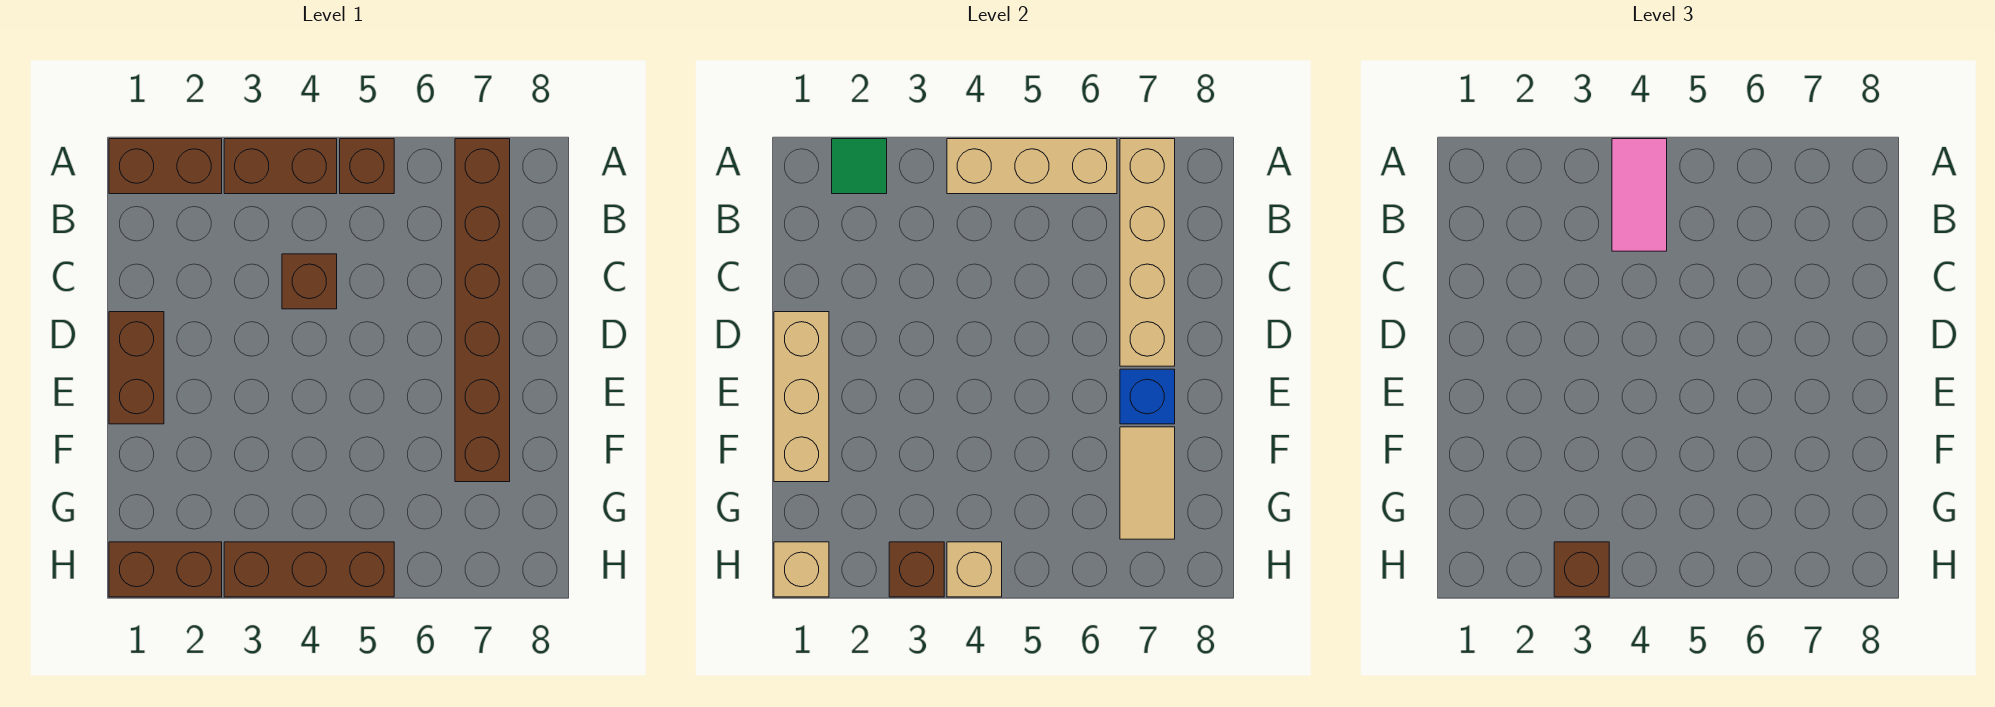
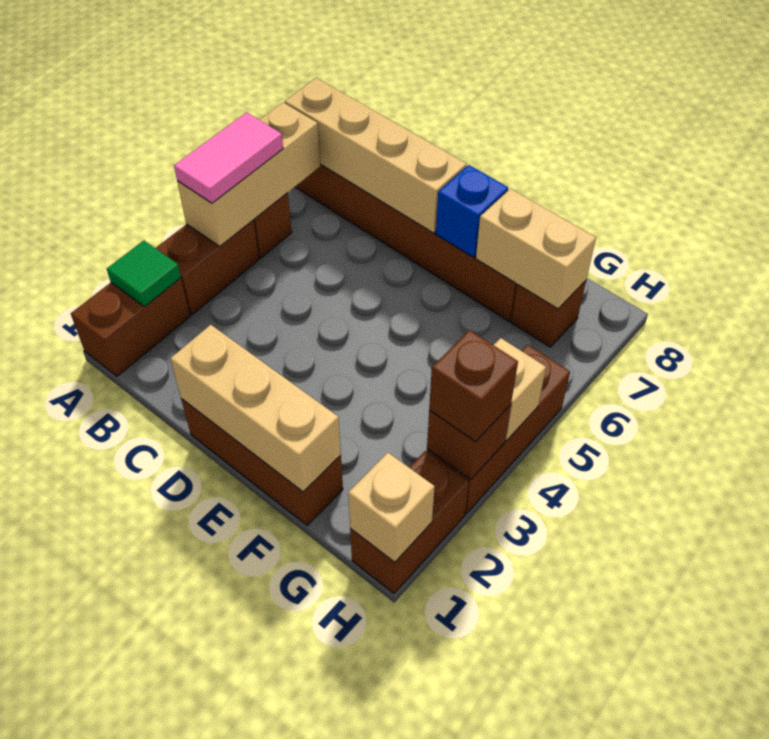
pink tile A4:B4 level 3 -> pink tile A4:A5 level 3
brown brick C4 level 1 -> brown brick G7 level 1
brown brick D1:E1 level 1 -> brown brick D1:F1 level 1
tan tile F7:G7 level 2 -> tan brick F7:G7 level 2

